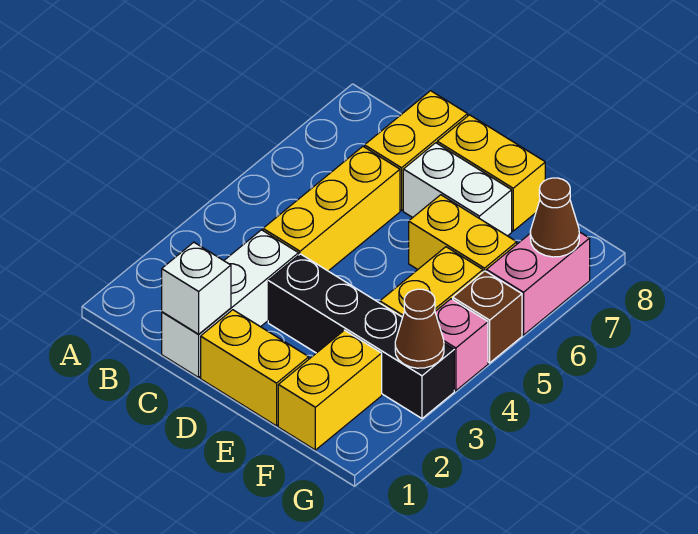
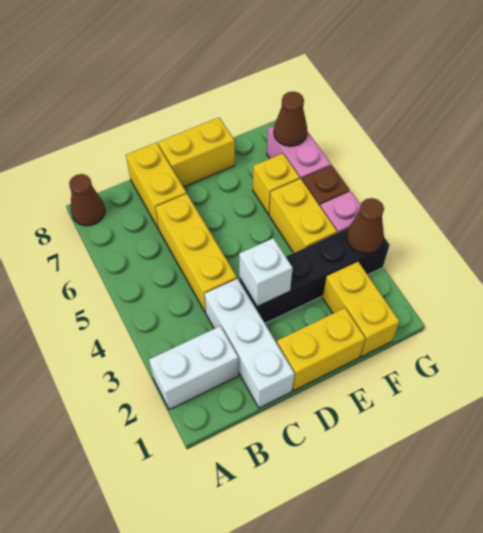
none -> brown cone A8 level 1
white brick C1 level 2 -> white brick D3 level 2
white brick D7:E7 level 1 -> white brick A2:B2 level 1
yellow brick E6:F6 level 1 -> yellow brick F6 level 1

